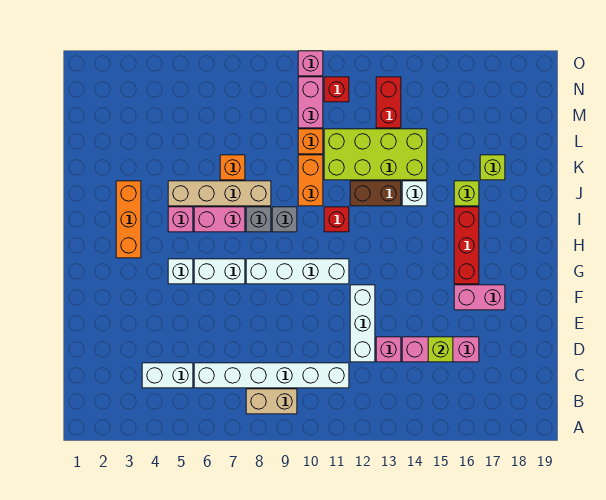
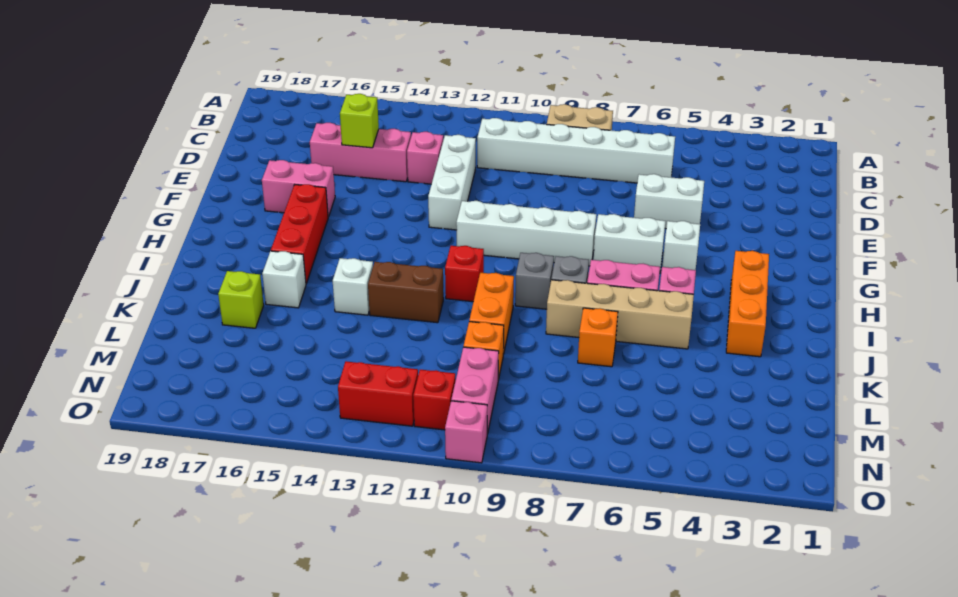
white brick C4:C5 level 1 -> white brick E5:E6 level 1
lime brick J16 level 1 -> white brick J16 level 1
lime brick K11:L14 level 1 -> none
red brick M13:N13 level 1 -> red brick N12:N13 level 1

